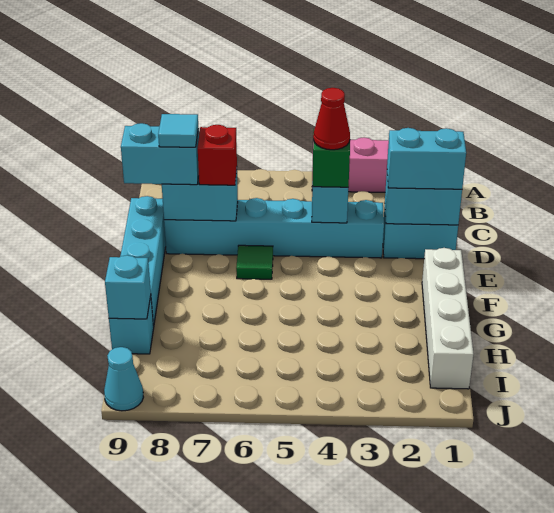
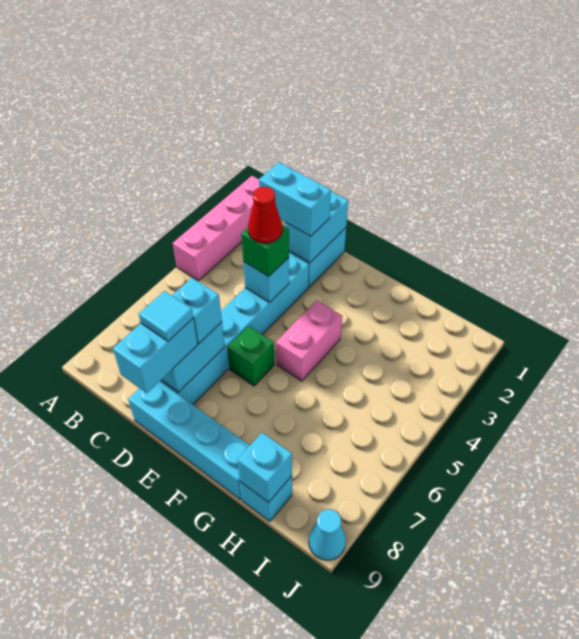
cyan brick D1:D2 level 3 -> cyan brick C2:D2 level 3
red brick D7 level 3 -> cyan brick D7 level 3
green tile E6 level 1 -> green brick E6 level 1
white brick F1:I1 level 1 -> none
none -> pink brick F4:F5 level 1

